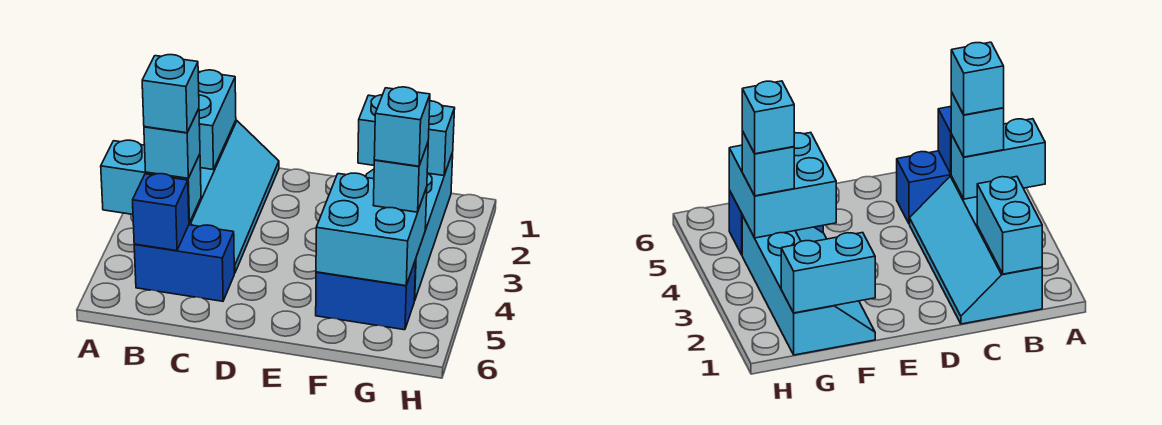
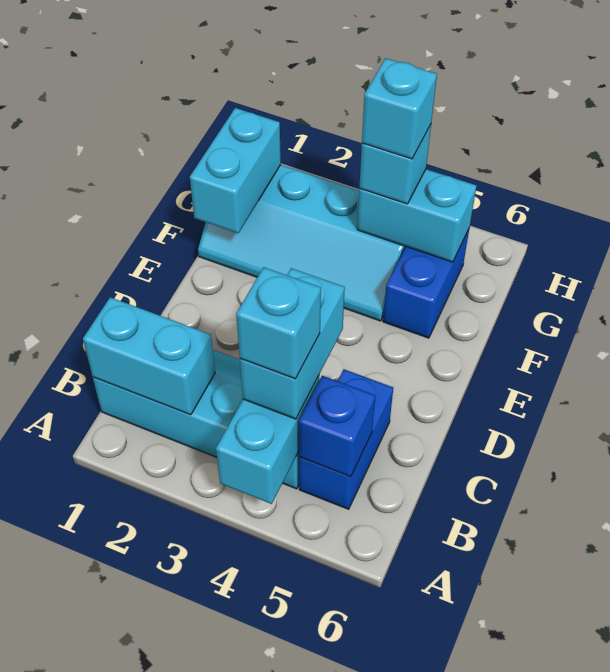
cyan brick B4 level 3 -> cyan brick B4:C4 level 3
cyan brick F4:G5 level 2 -> cyan brick G4:G5 level 2

